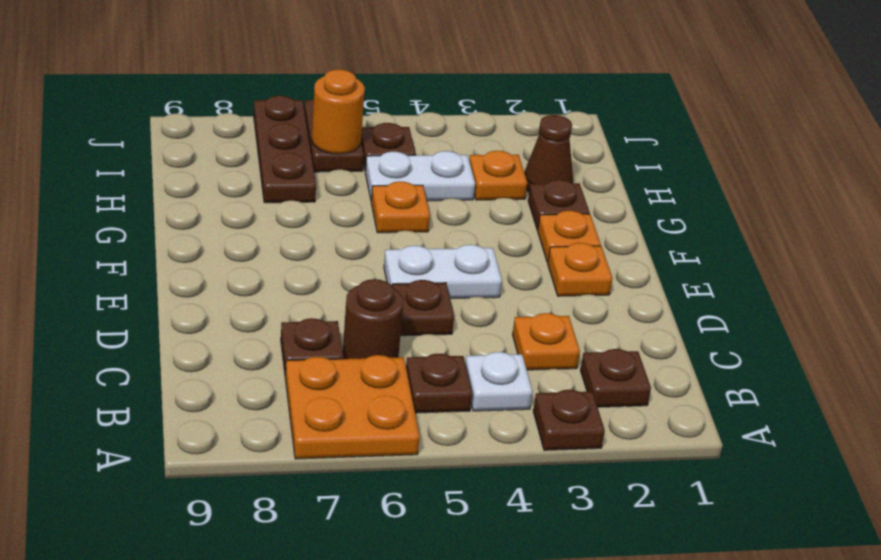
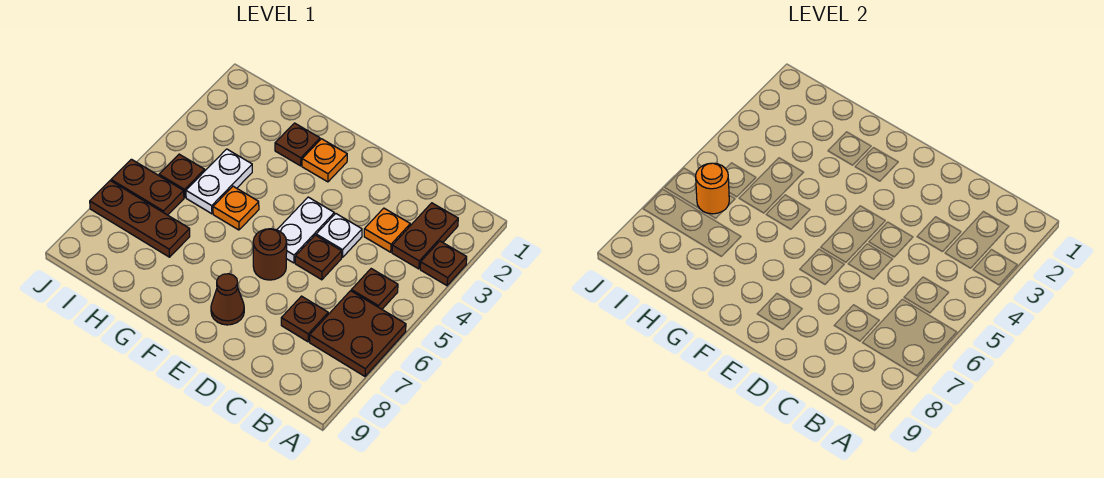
orange plate A6:B7 level 1 -> brown plate A6:B7 level 1
brown plate B2 level 1 -> brown plate B2:B3 level 1
white plate B4 level 1 -> white plate D4 level 1
brown round brick C6 level 1 -> brown round brick E6 level 1
orange plate E2 level 1 -> none
brown cone H2 level 1 -> brown cone E8 level 1
orange plate H3 level 1 -> none

